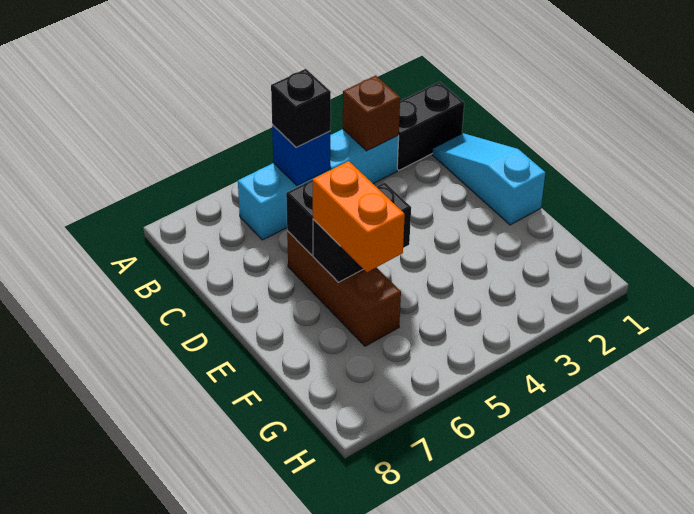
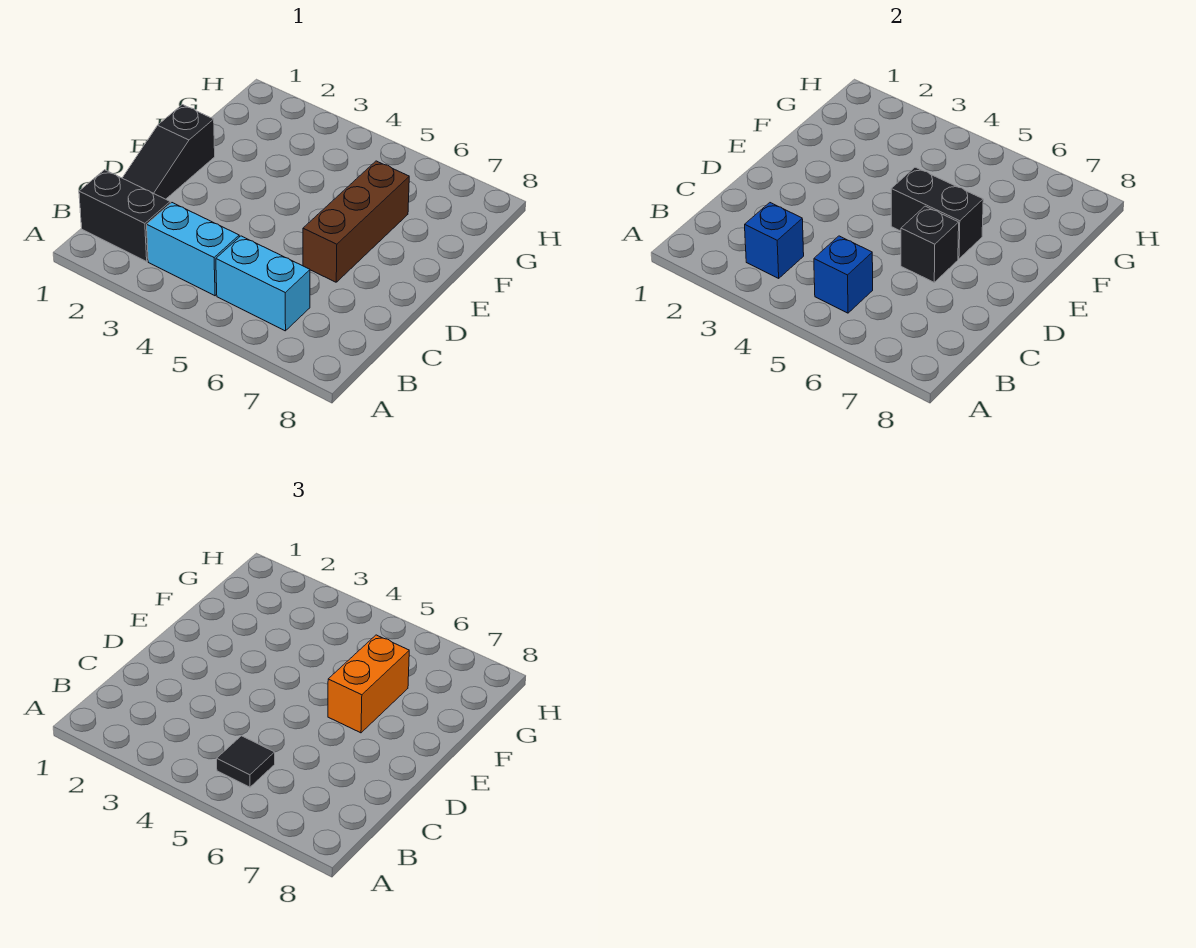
brown brick B3 level 2 -> blue brick B3 level 2
black brick B5 level 3 -> black tile B5 level 3
cyan slope C1:E1 level 1 top E -> black slope C1:E1 level 1 top E

